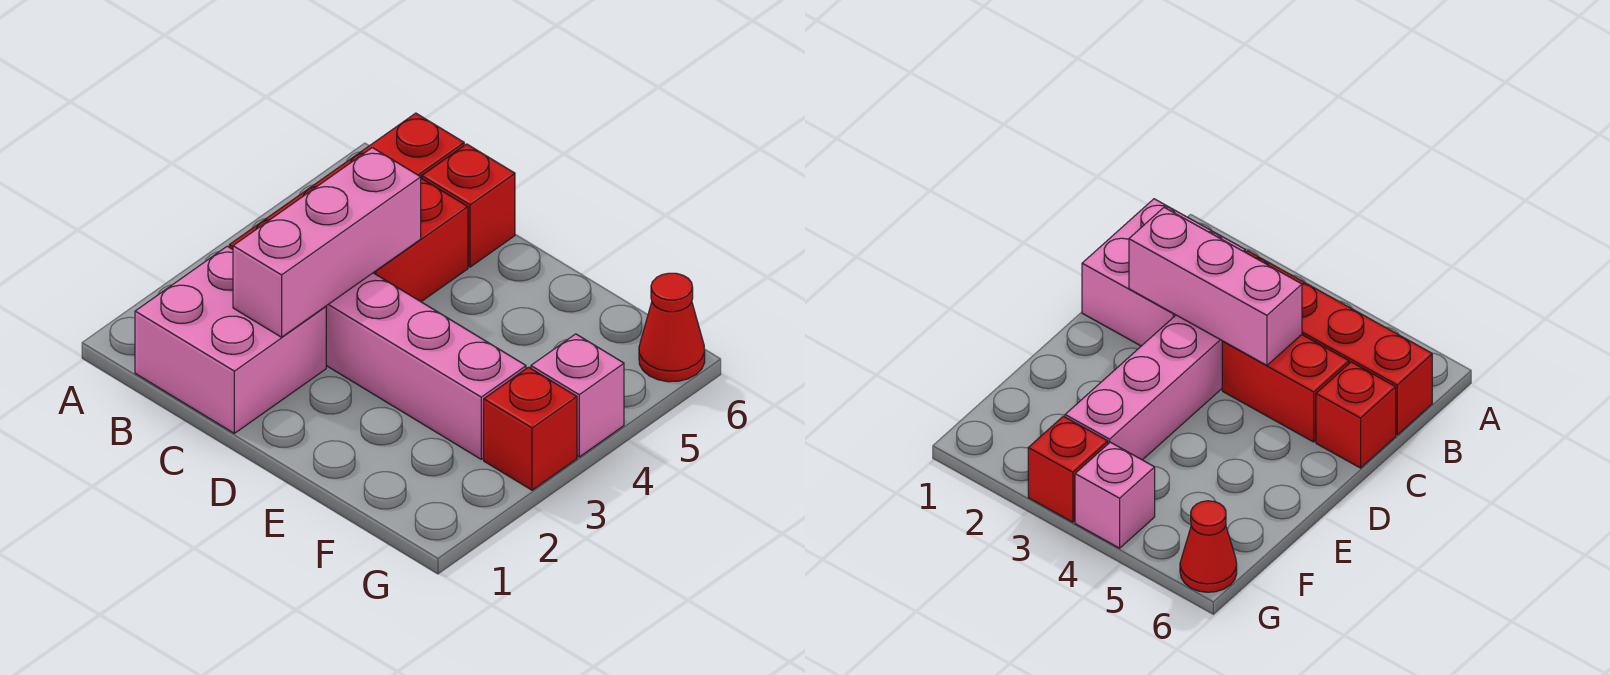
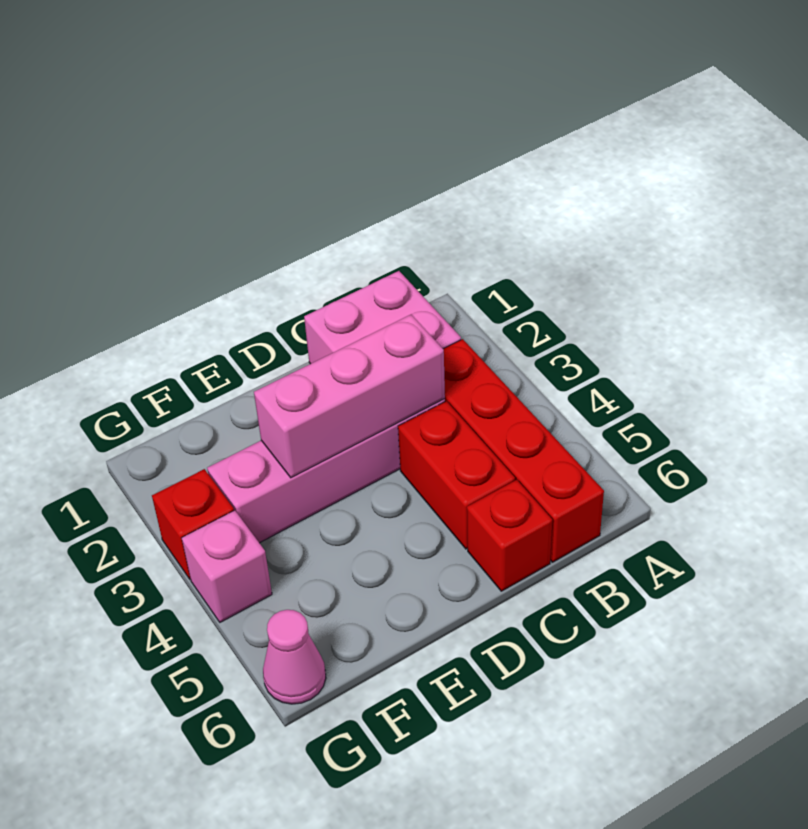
pink brick C2:C4 level 2 -> pink brick C3:E3 level 2
red cone G6 level 1 -> pink cone G6 level 1

